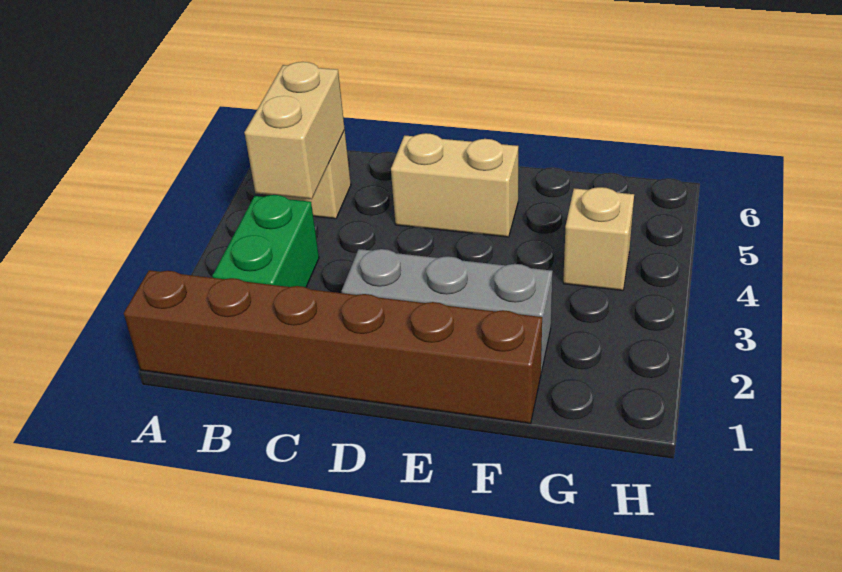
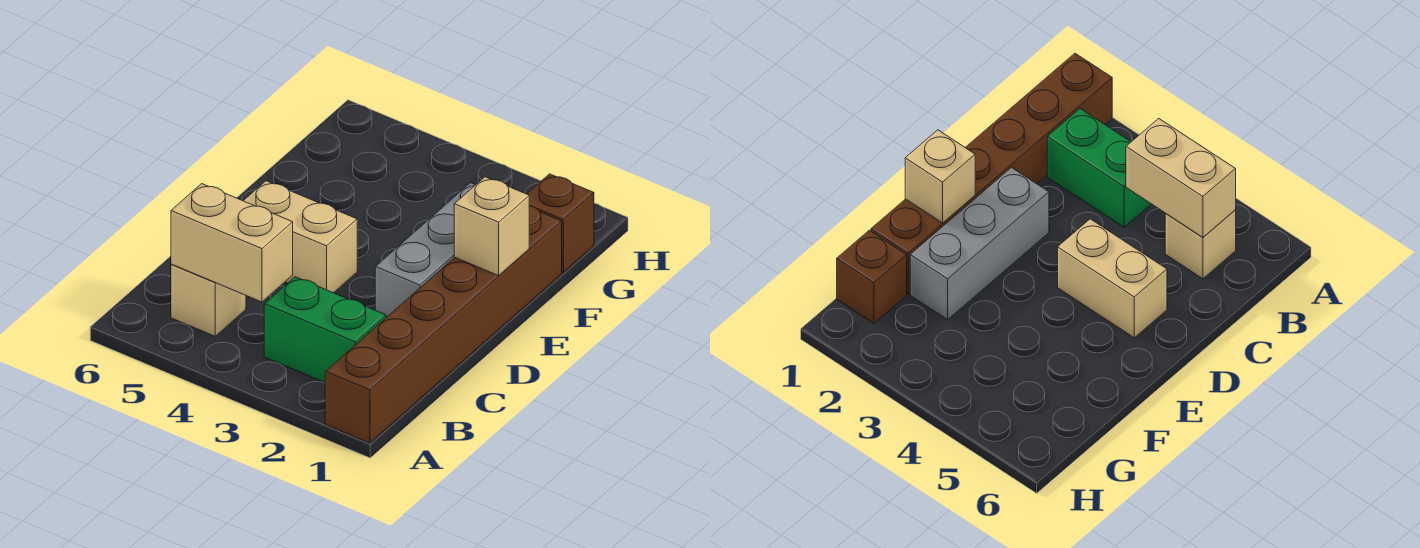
tan brick D5:E5 level 1 -> tan brick D4:D5 level 1
none -> brown brick G1 level 1
tan brick G4 level 1 -> tan brick E1 level 2

